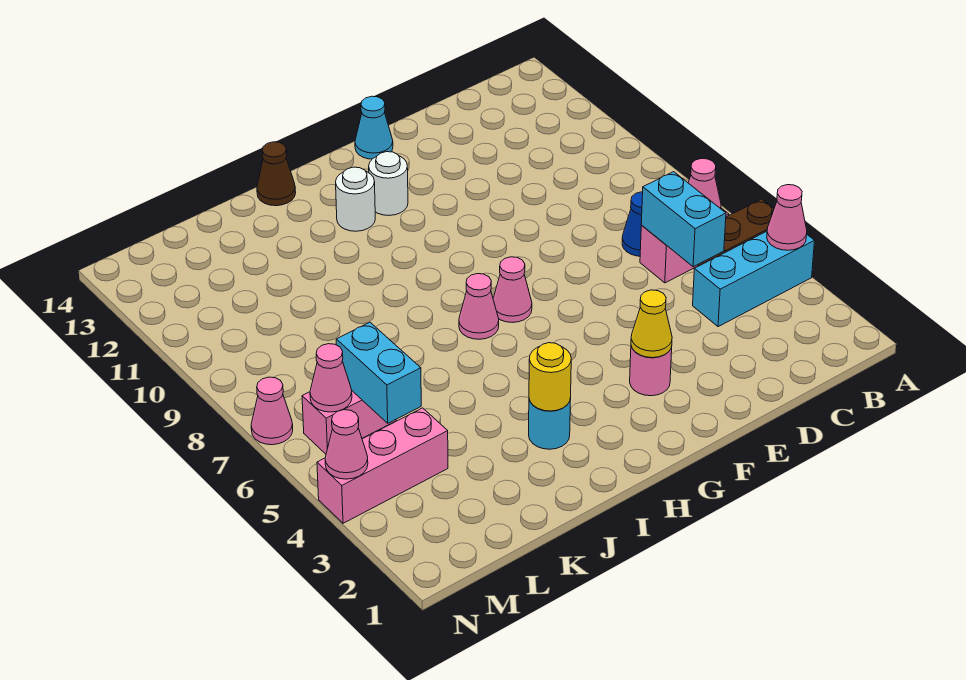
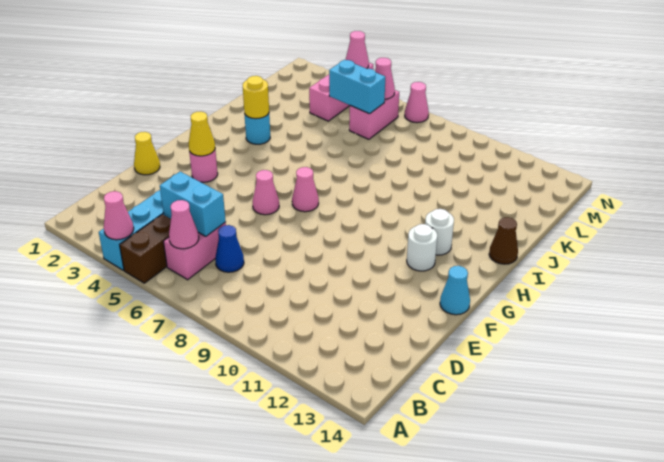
none -> yellow cone E1 level 1
pink cone H7 level 1 -> pink cone F6 level 1

